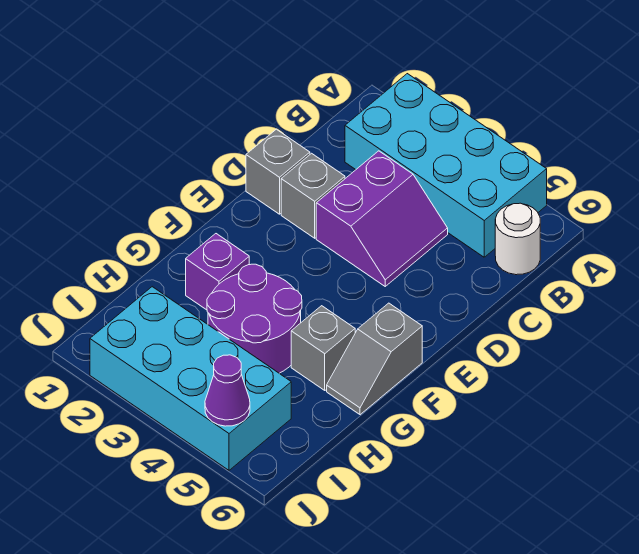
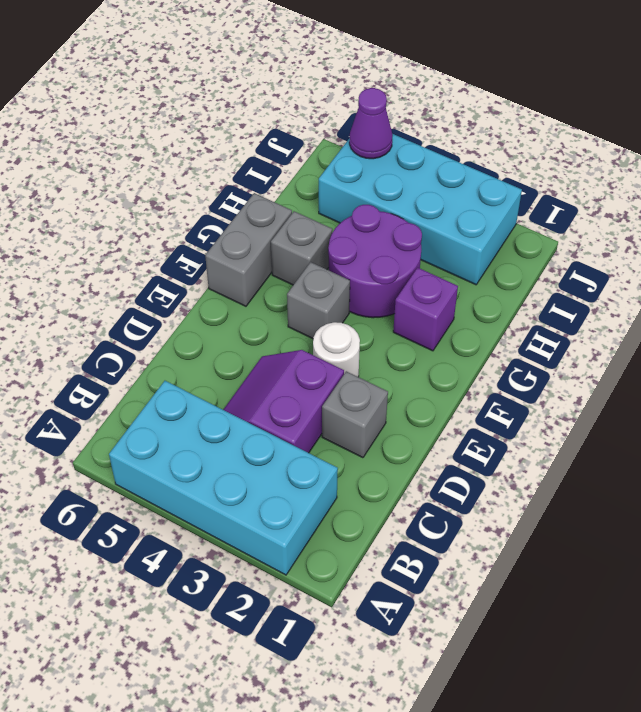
white round brick B6 level 1 -> white round brick E3 level 1
grey brick D1 level 1 -> grey brick F4 level 1
grey slope F6:G6 level 1 top F -> grey brick F6:G6 level 1

